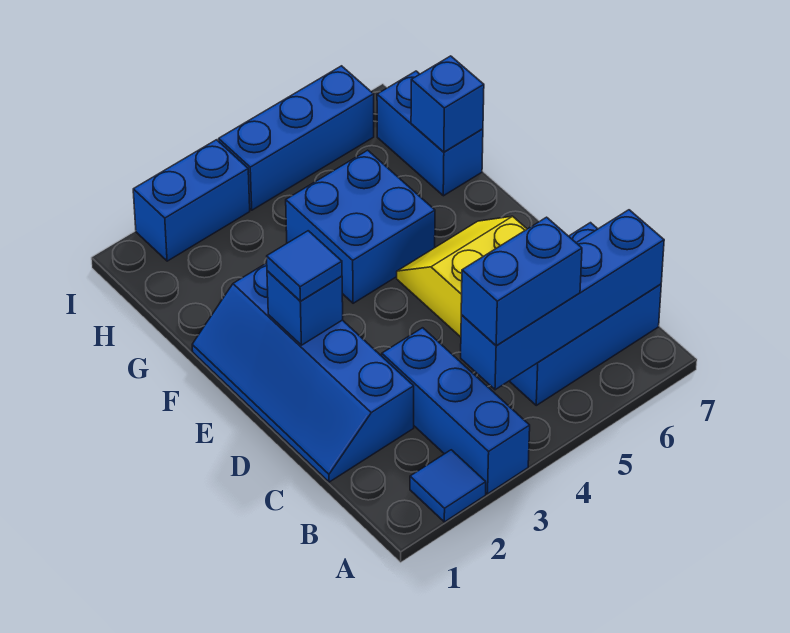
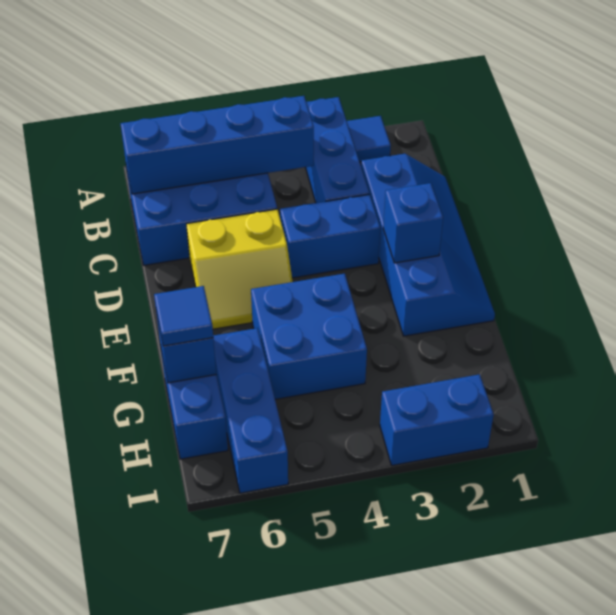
blue brick B4:B5 level 3 -> blue brick D3:D4 level 1
blue tile E2 level 3 -> blue tile G7 level 3
blue brick I4:I6 level 1 -> blue brick G6:I6 level 1

